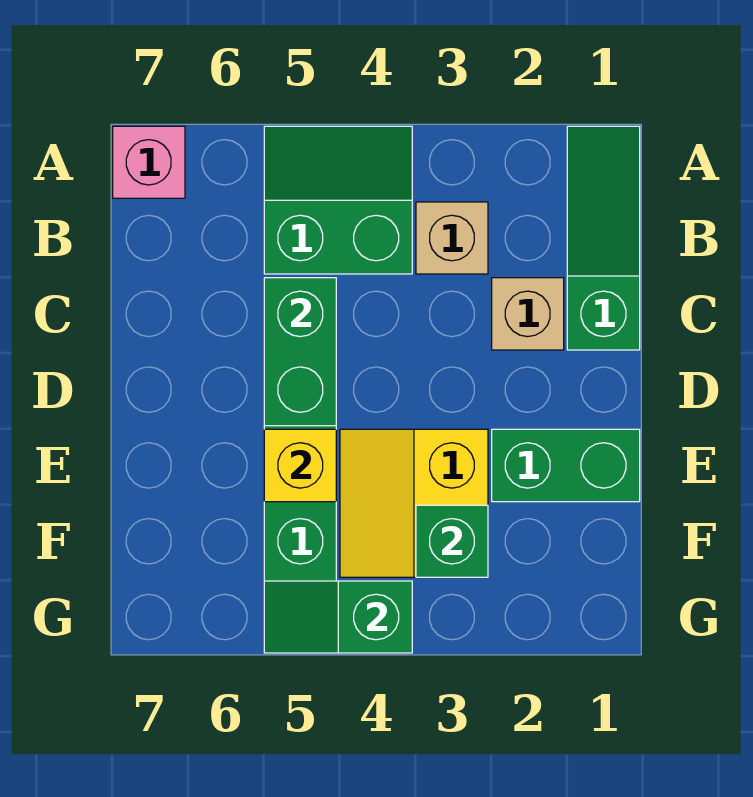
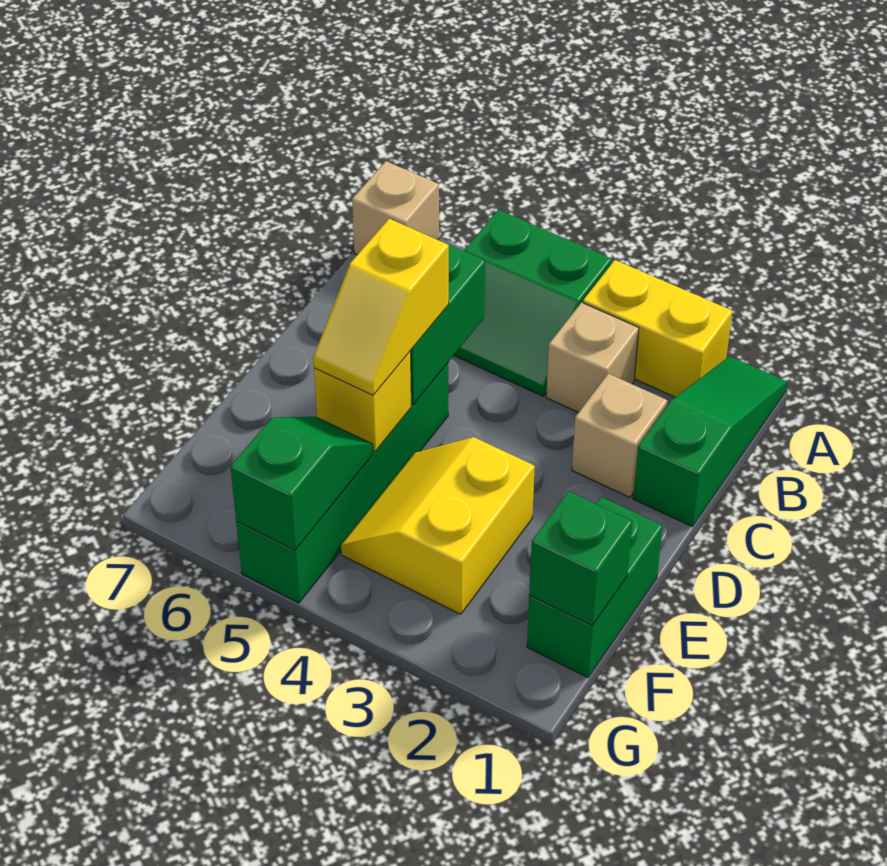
none -> yellow brick A2:A3 level 1
green slope A4:B5 level 1 top B -> green slope A4:B5 level 1 top A
pink brick A7 level 1 -> tan brick A7 level 1
none -> yellow slope D5:E5 level 3 top D
green brick E1:E2 level 1 -> green brick E1:F1 level 1
green brick F3 level 2 -> green brick F1 level 2
green slope G4:G5 level 2 top 4 -> green slope F5:G5 level 2 top G

